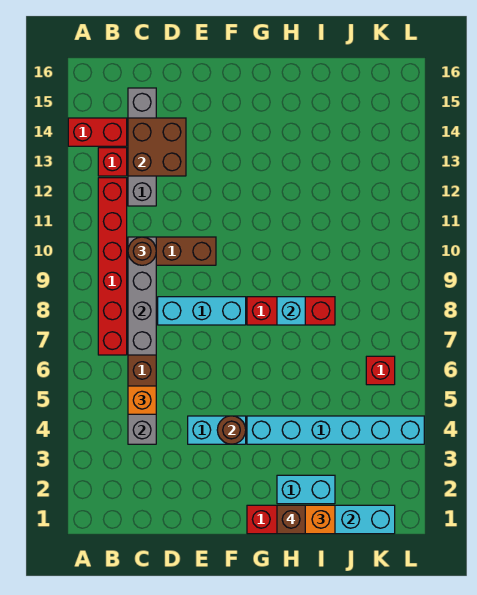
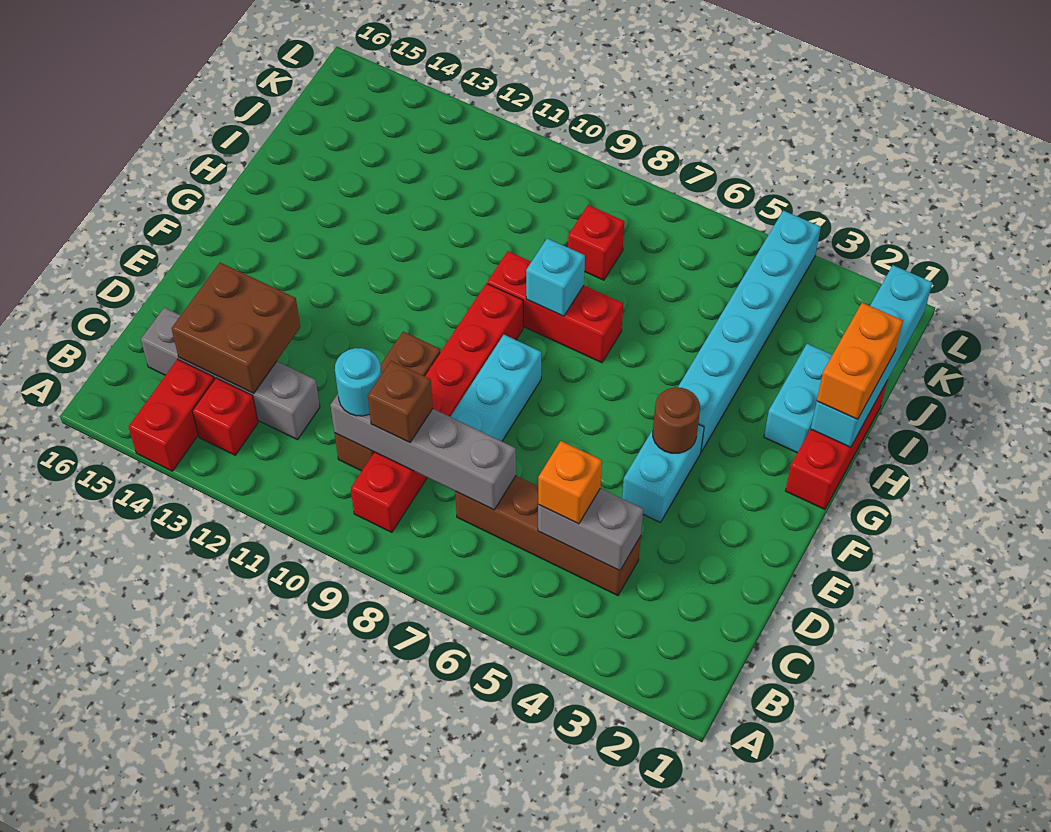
red brick B7:B12 level 1 -> red brick B9:G9 level 1
brown round brick C10 level 3 -> cyan round brick C10 level 3
red brick G8:I8 level 1 -> red brick H7:H9 level 1
brown brick H1 level 4 -> brown brick C9 level 3
red brick K6 level 1 -> red brick J8 level 1

